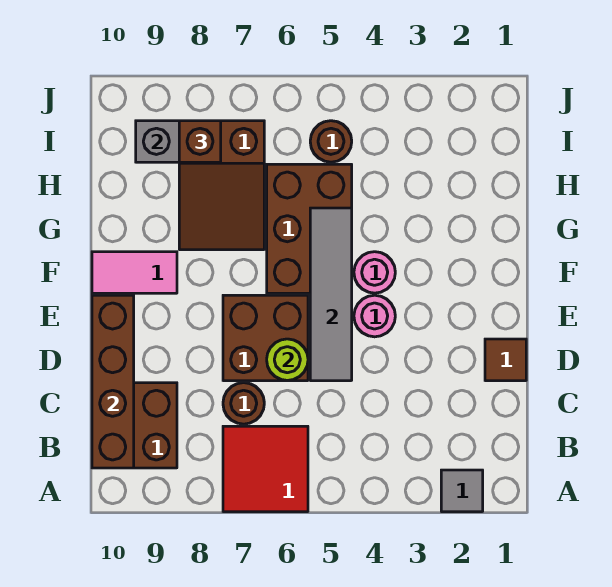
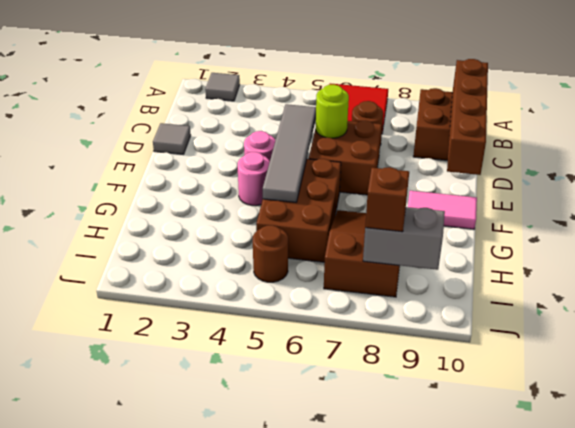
brown tile D1 level 1 -> grey tile D1 level 1

